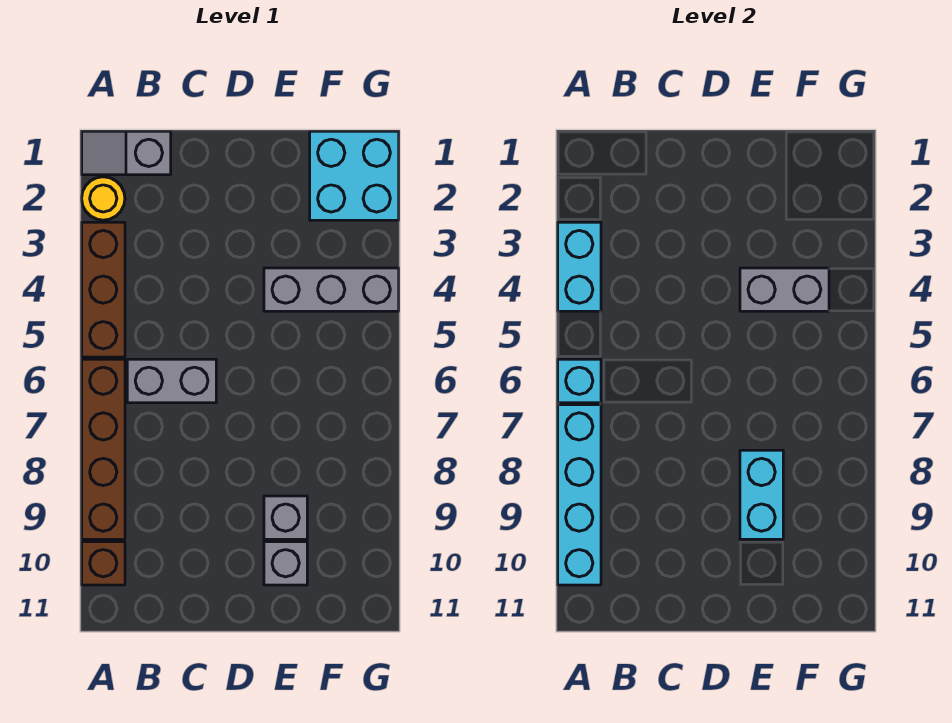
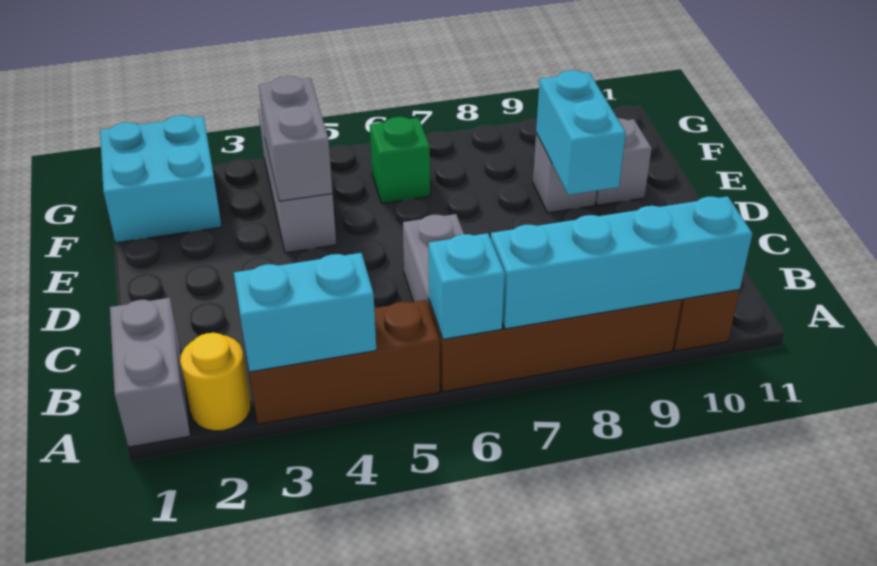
grey slope A1:B1 level 1 top B -> grey brick A1:B1 level 1
cyan brick E8:E9 level 2 -> cyan brick D9:E9 level 2
none -> green brick F6 level 1

